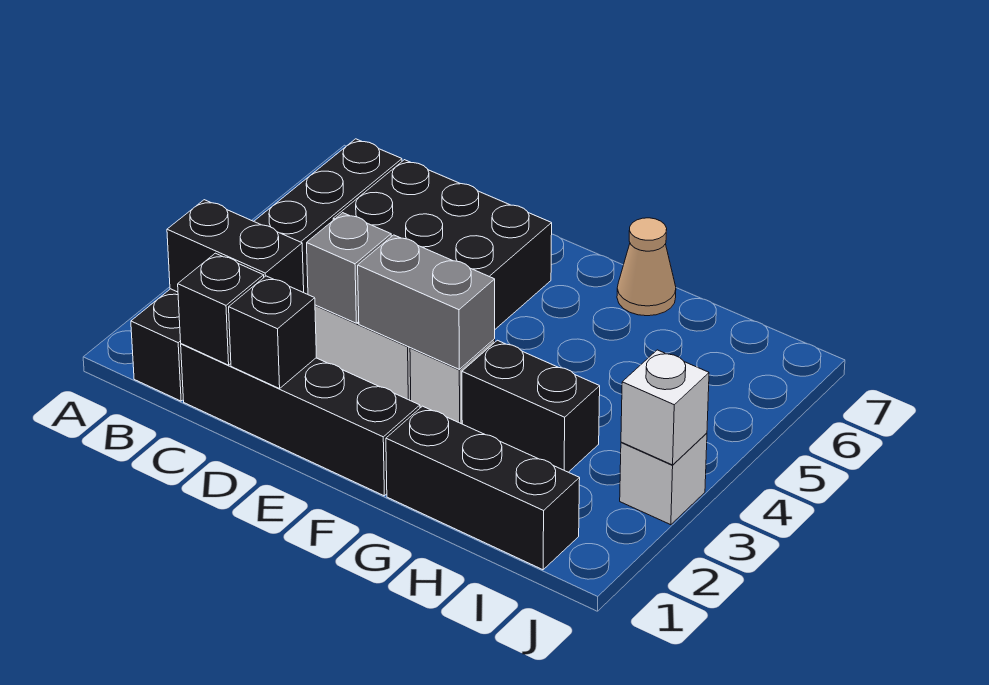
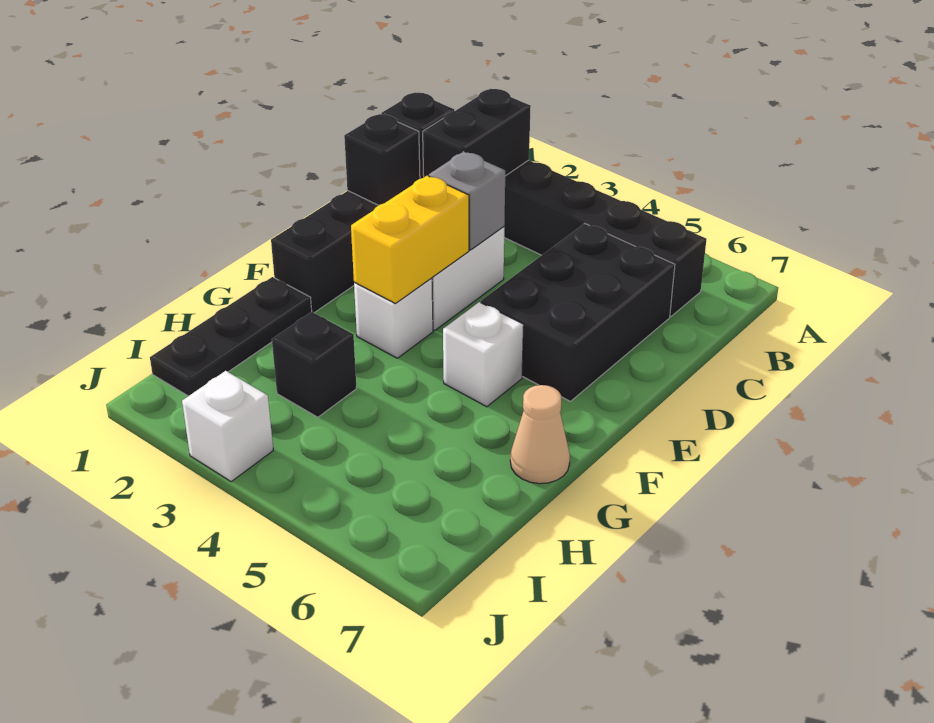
grey brick E3:F3 level 2 -> yellow brick E3:F3 level 2
black brick G1:I1 level 1 -> black plate G1:I1 level 1
black brick G3:H3 level 1 -> black brick H3 level 1
white brick J3 level 2 -> white brick F5 level 1

